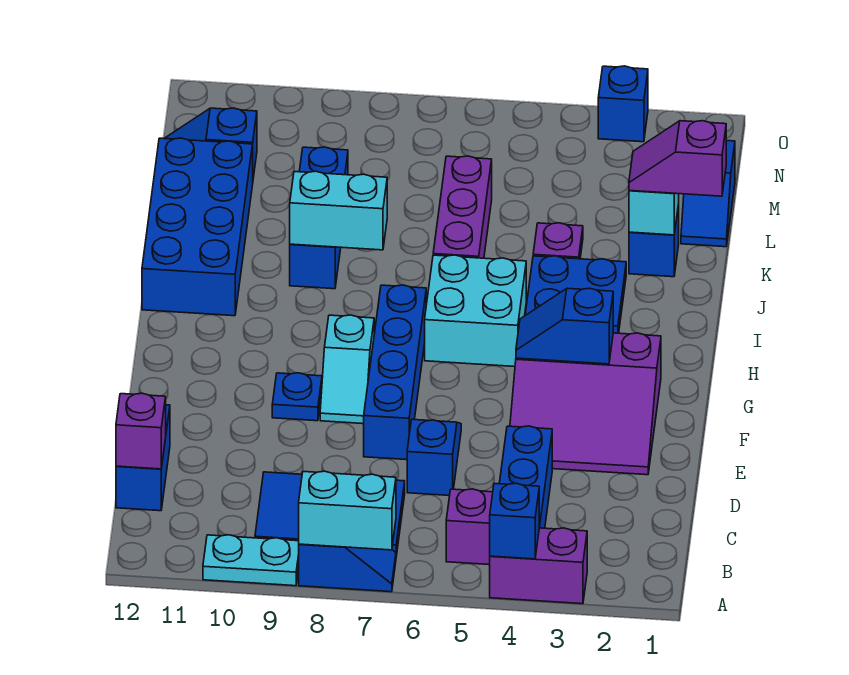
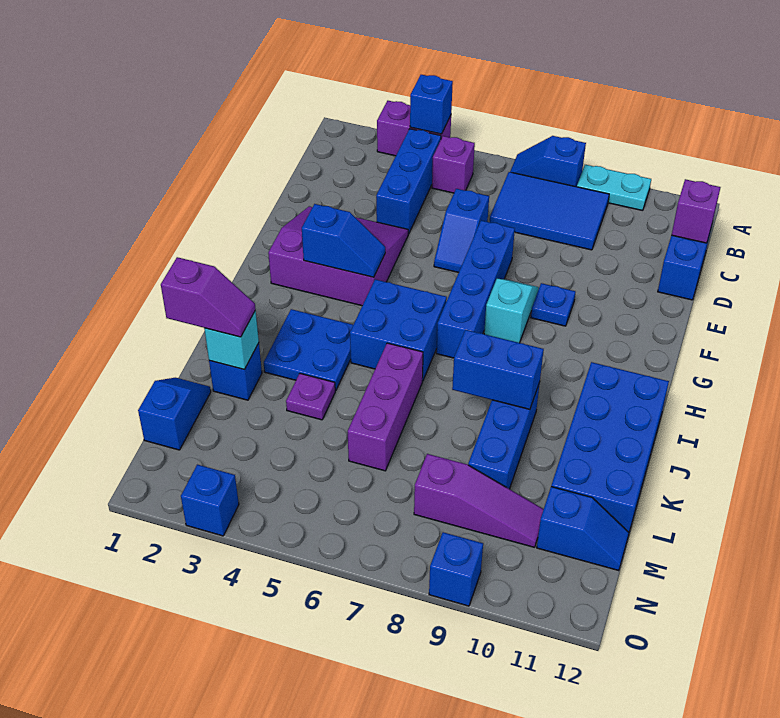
cyan brick A7:A8 level 2 -> none
cyan brick H5:I6 level 1 -> blue brick H5:I6 level 1
cyan brick J8:J9 level 2 -> blue brick J8:J9 level 2
none -> purple slope M8:M10 level 1 top 8
none -> blue brick O9 level 1

